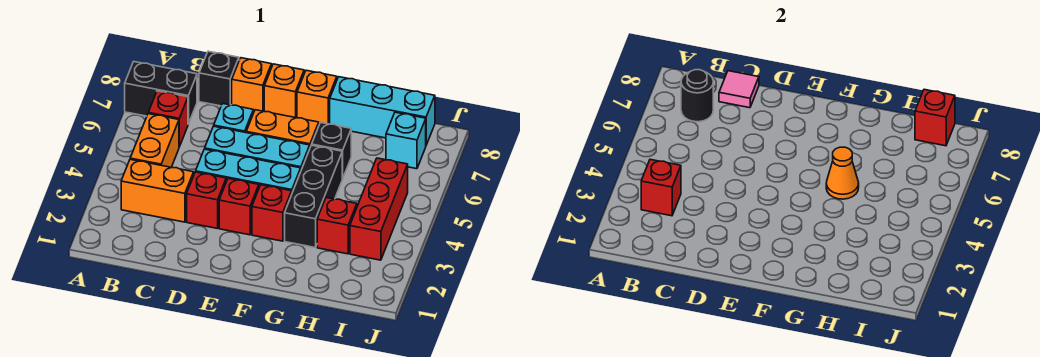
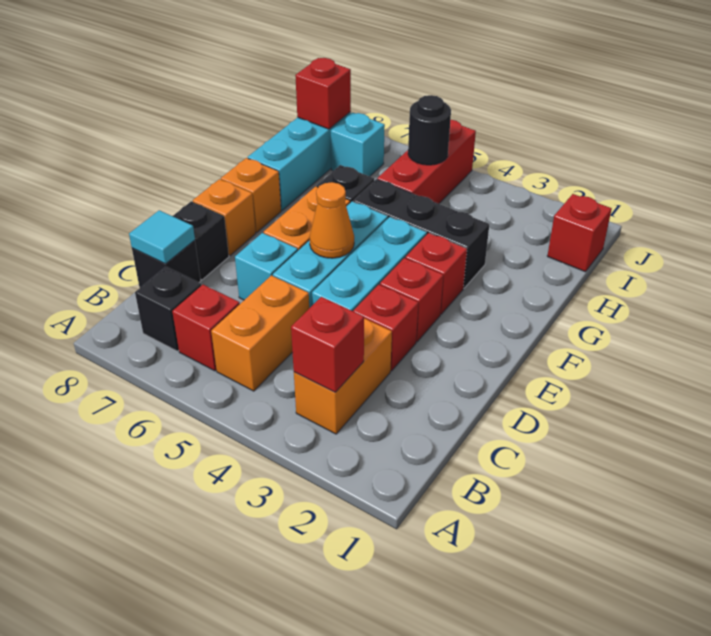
black brick A7:B7 level 1 -> black brick B7 level 1
orange brick B4:B5 level 1 -> orange brick B5:C5 level 1
black round brick B7 level 2 -> black round brick I5 level 2
pink tile C8 level 2 -> cyan tile C8 level 2
orange brick D8 level 1 -> black brick D8 level 1
orange cone G5 level 2 -> orange cone E5 level 2
red brick H3 level 1 -> red brick I1 level 1
red brick I3:I5 level 1 -> red brick H5:J5 level 1

